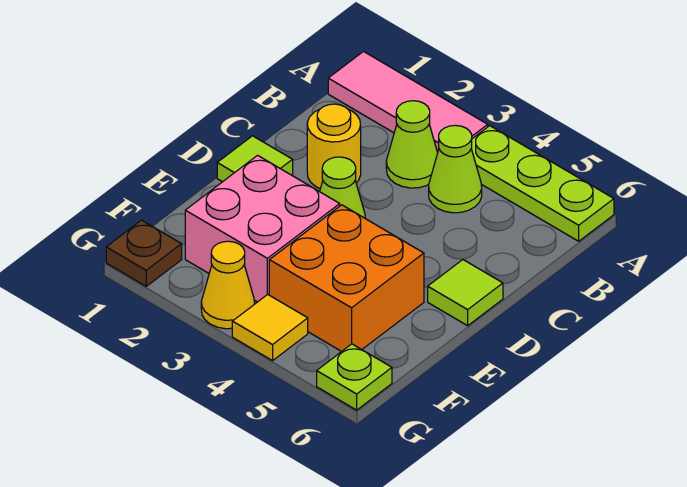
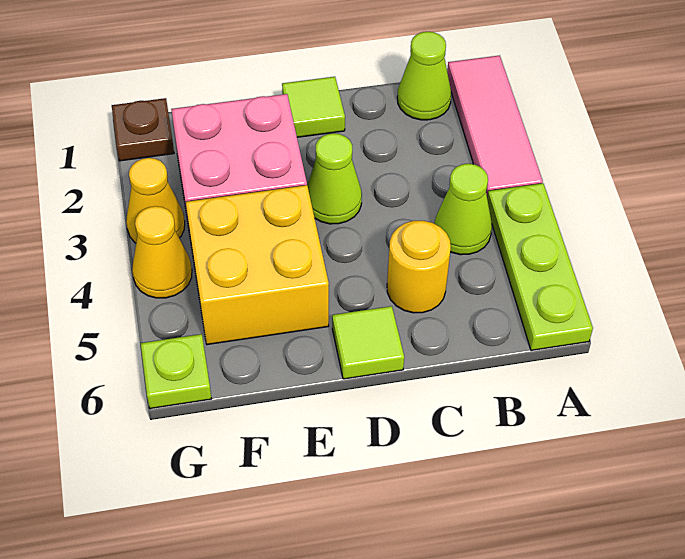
lime cone B3 level 1 -> lime cone B1 level 1
yellow round brick C2 level 1 -> yellow round brick C5 level 1
orange brick E4:F5 level 1 -> yellow brick E4:F5 level 1
yellow tile G4 level 1 -> yellow cone G4 level 1

